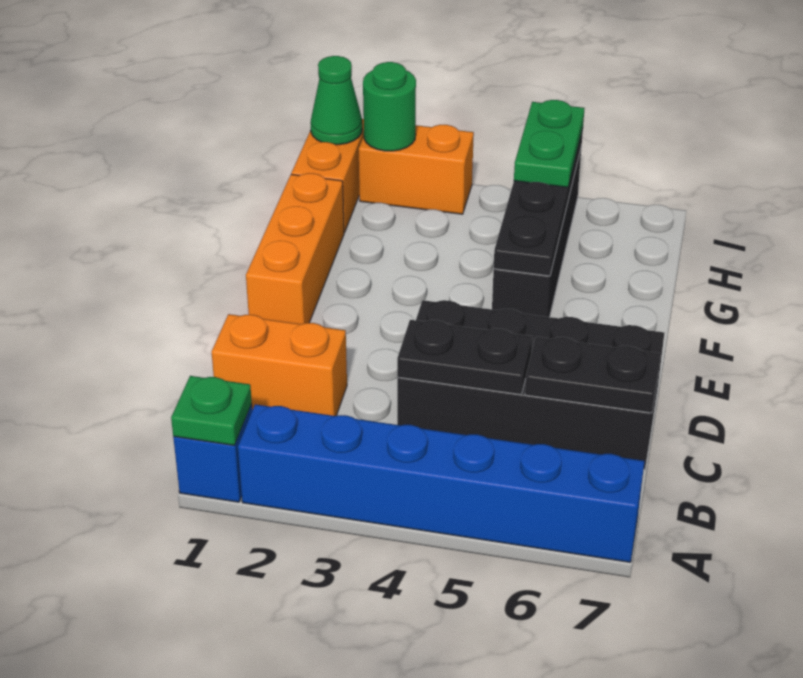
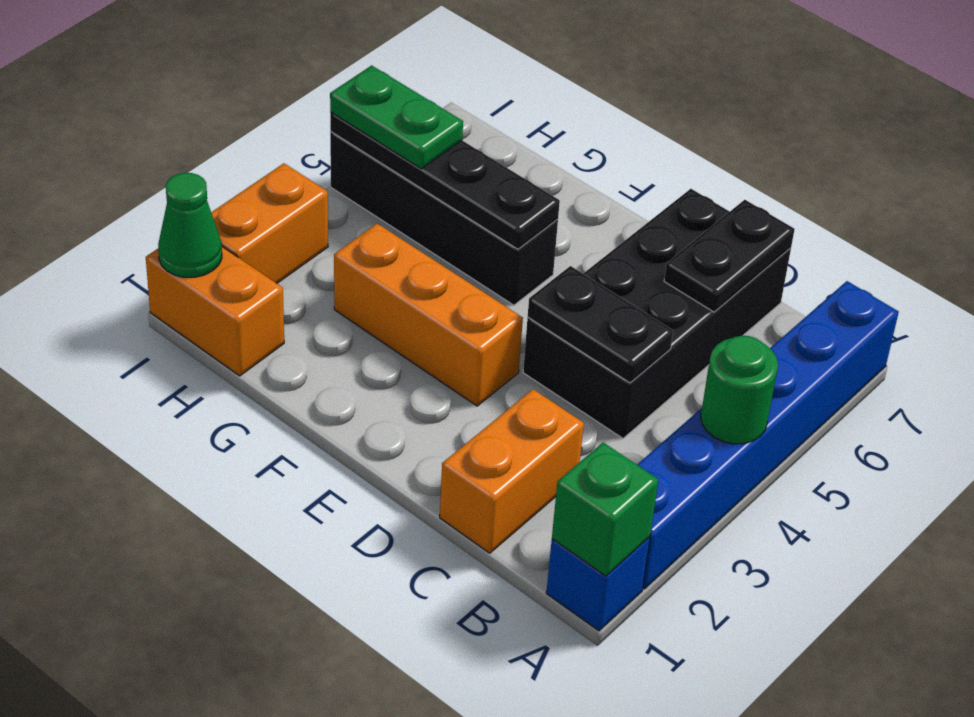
green plate A1 level 2 -> green brick A1 level 2
black plate C4:C5 level 2 -> black plate C4:D4 level 2
orange brick E1:G1 level 1 -> orange brick E3:G3 level 1
green round brick I2 level 2 -> green round brick A4 level 2

